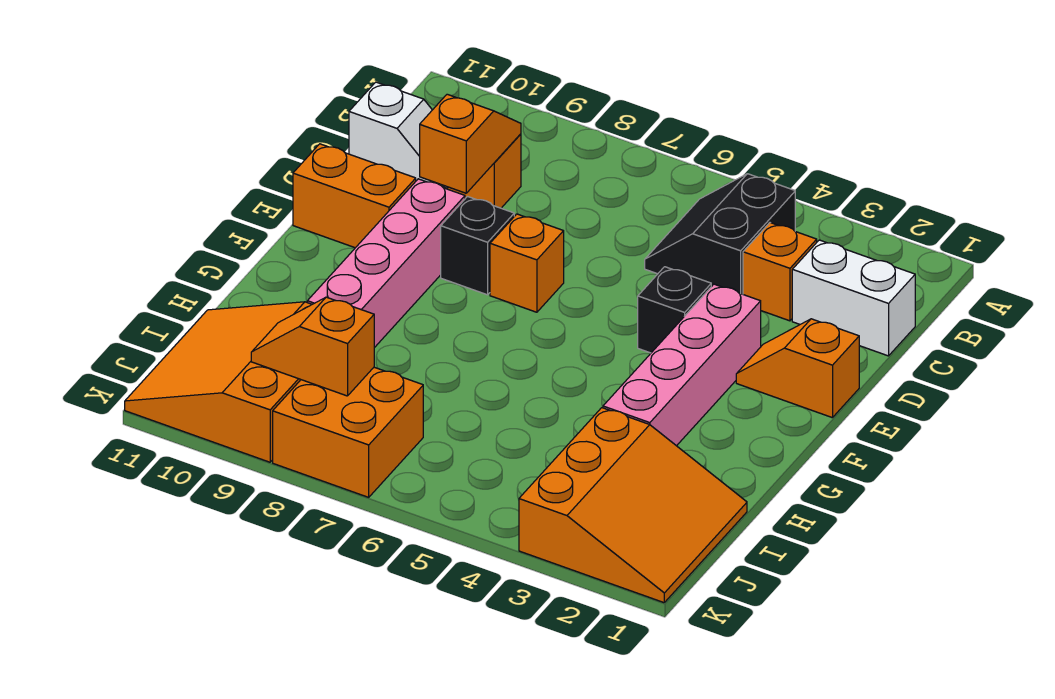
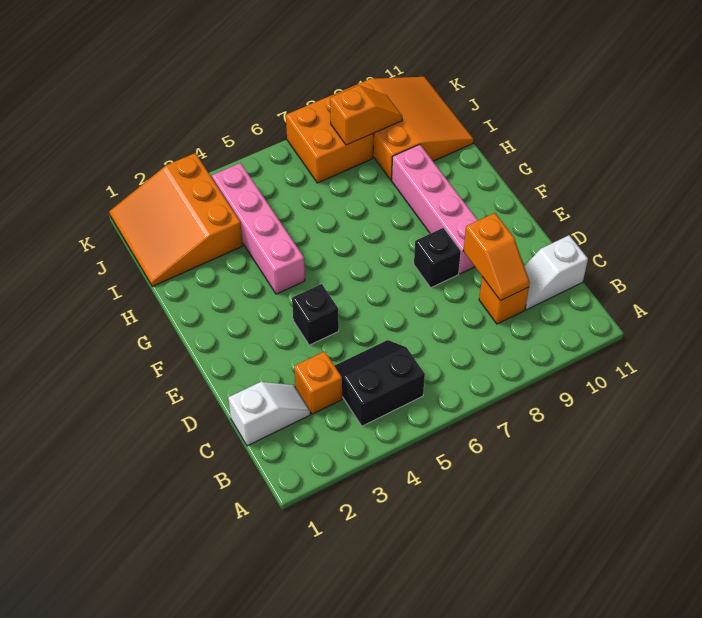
black slope B4:C5 level 1 top 4 -> black slope B4:C5 level 1 top B
white brick C1:C2 level 1 -> white slope C1:C2 level 1 top 1
orange slope E1:E2 level 1 top 1 -> none
pink brick E3:H3 level 1 -> pink brick G4:J4 level 1
orange brick E7 level 1 -> none
orange brick E10:E11 level 1 -> none

